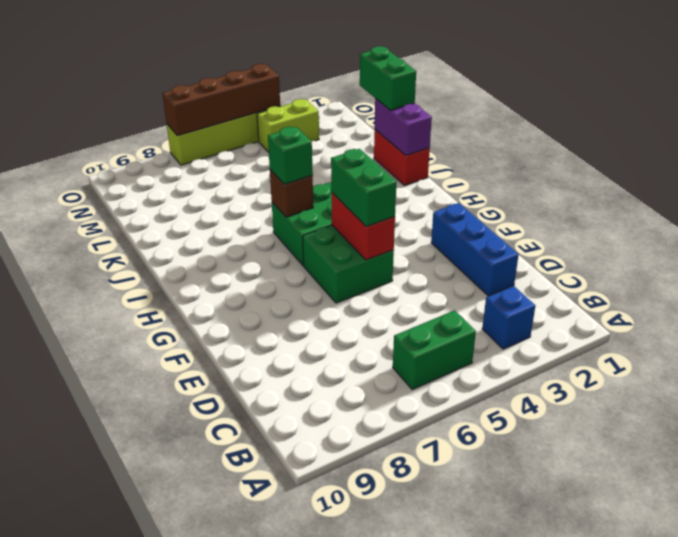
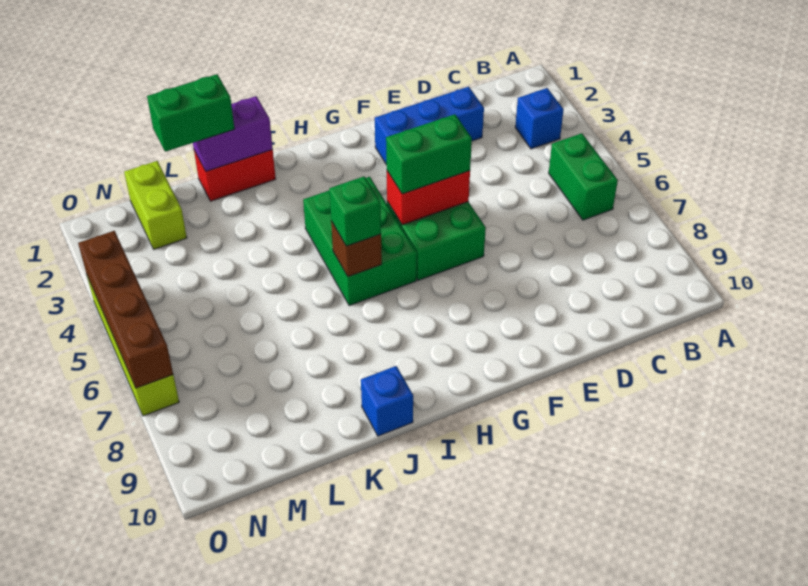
none -> blue brick J10 level 1
lime brick N3:N4 level 1 -> lime brick M1:M2 level 1

